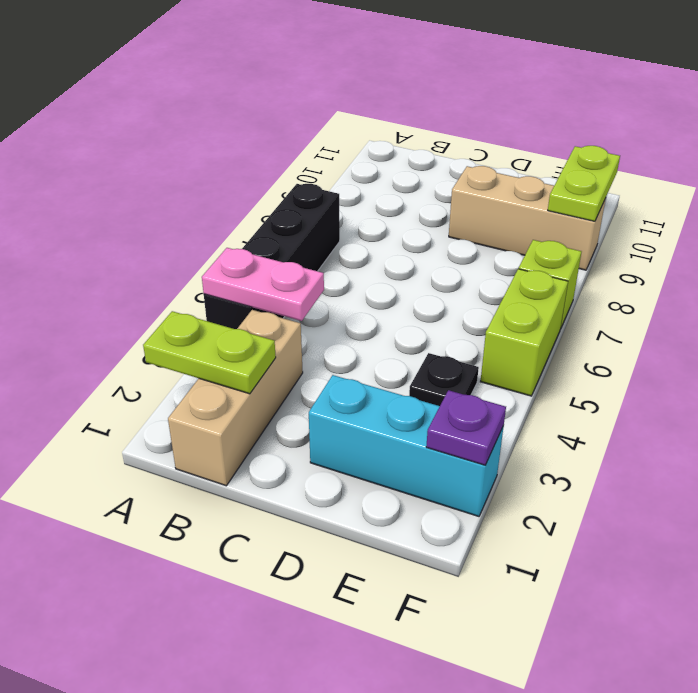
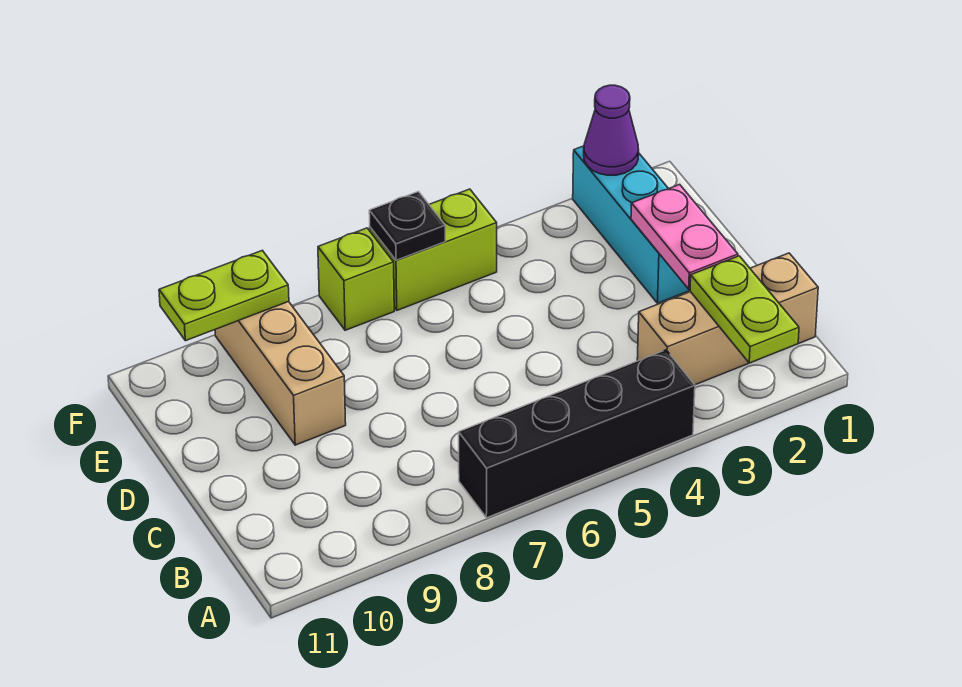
pink plate A4:B4 level 2 -> pink plate C2:D2 level 2
black plate E4 level 1 -> black plate F6 level 2
purple plate F2 level 2 -> purple cone F2 level 2

